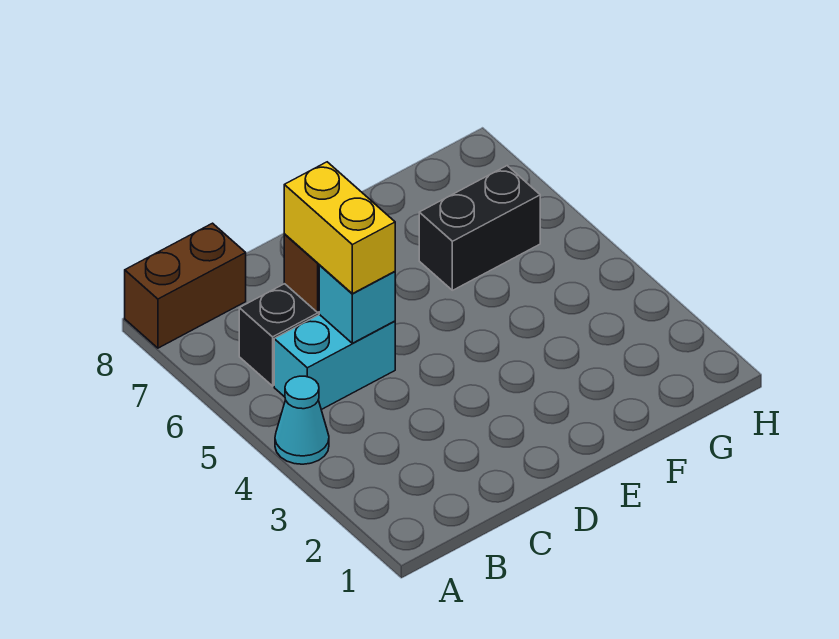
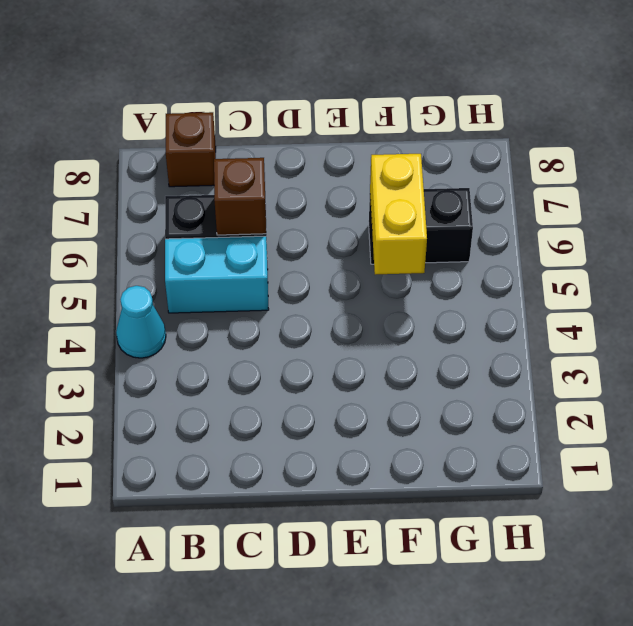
brown brick A8:B8 level 1 -> brown brick B8 level 1
cyan brick C5 level 2 -> none
yellow brick C5:C6 level 3 -> yellow brick F5:F6 level 2

